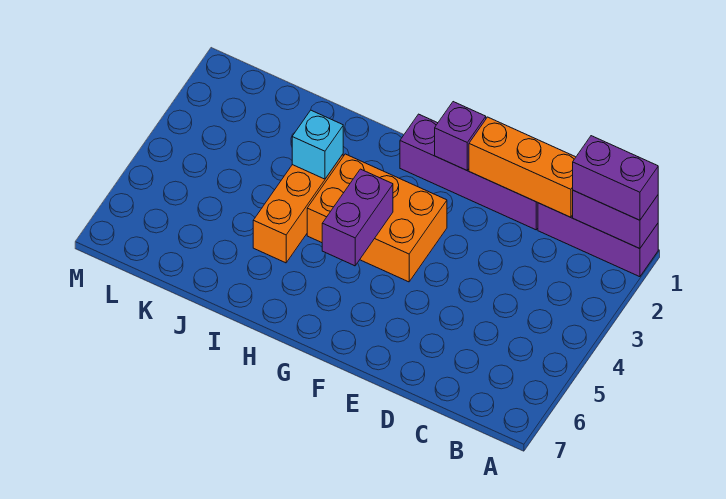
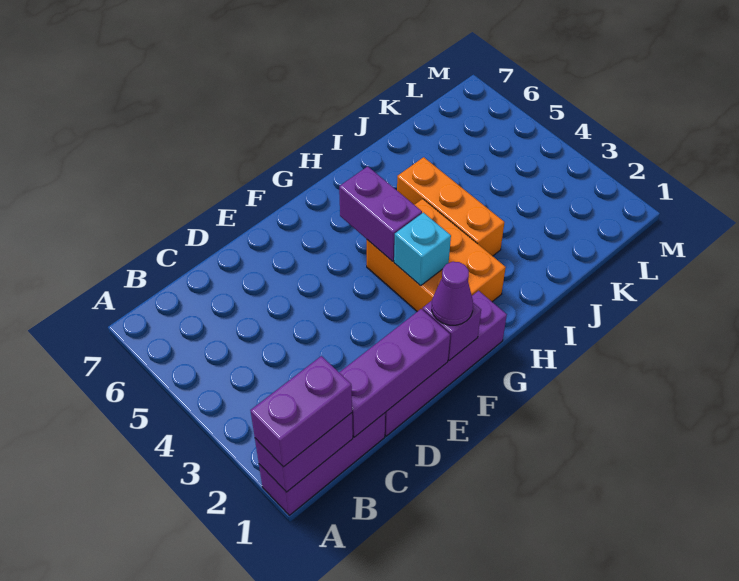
orange brick C1:E1 level 2 -> purple brick C1:E1 level 2
none -> purple cone F1 level 3
orange brick F3:H4 level 1 -> orange brick G2:H4 level 1
cyan brick I3 level 2 -> cyan brick G3 level 2

